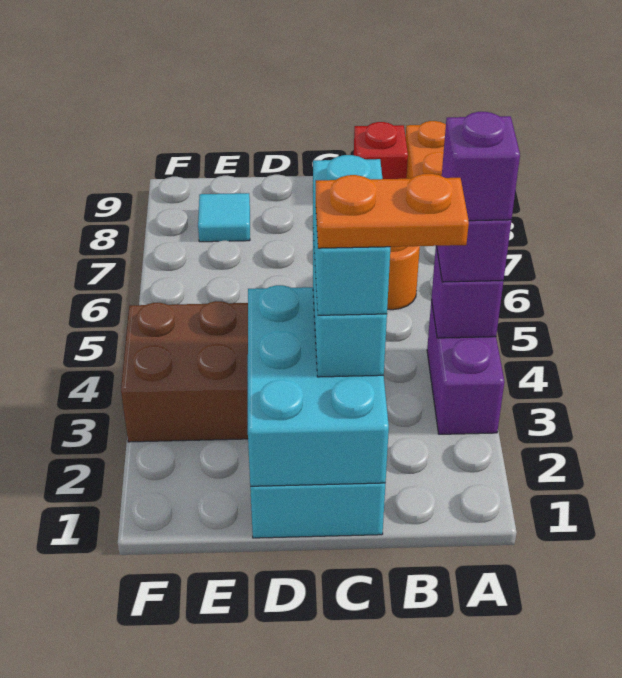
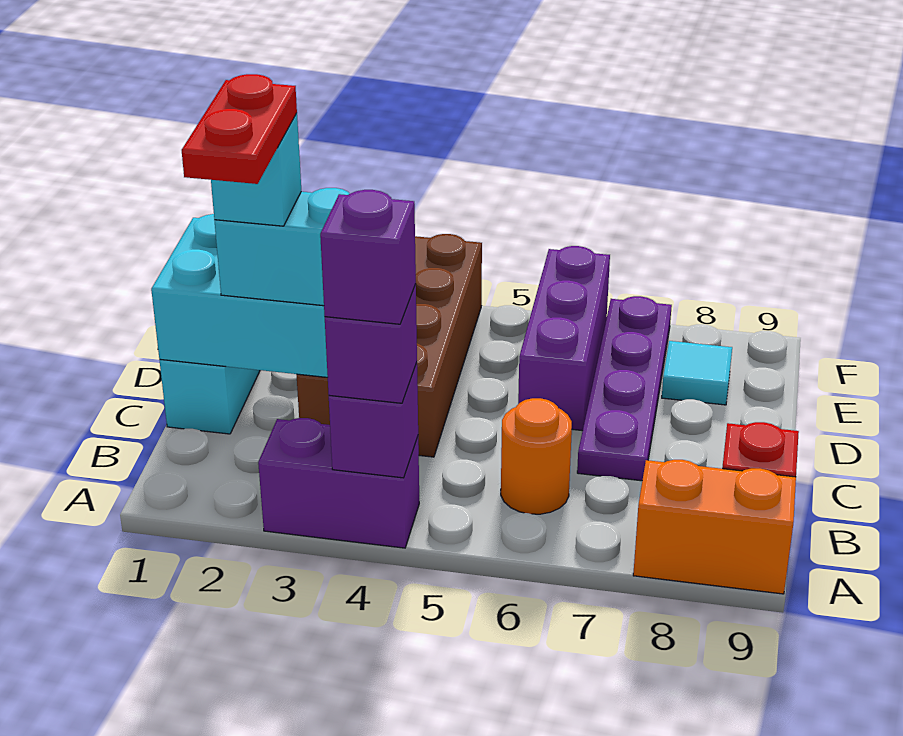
orange plate B2:C2 level 5 -> red plate B2:C2 level 5
cyan brick C2:C3 level 4 -> cyan brick C2 level 4
none -> purple plate C7:F7 level 1
none -> purple brick D6:F6 level 1

